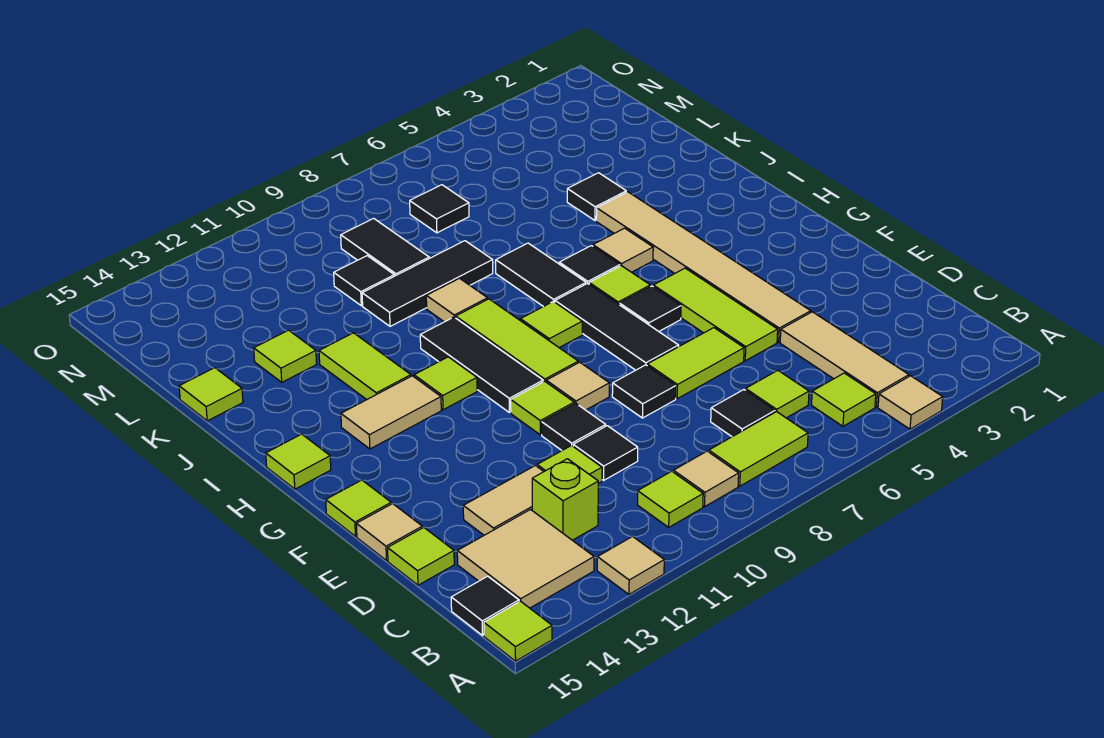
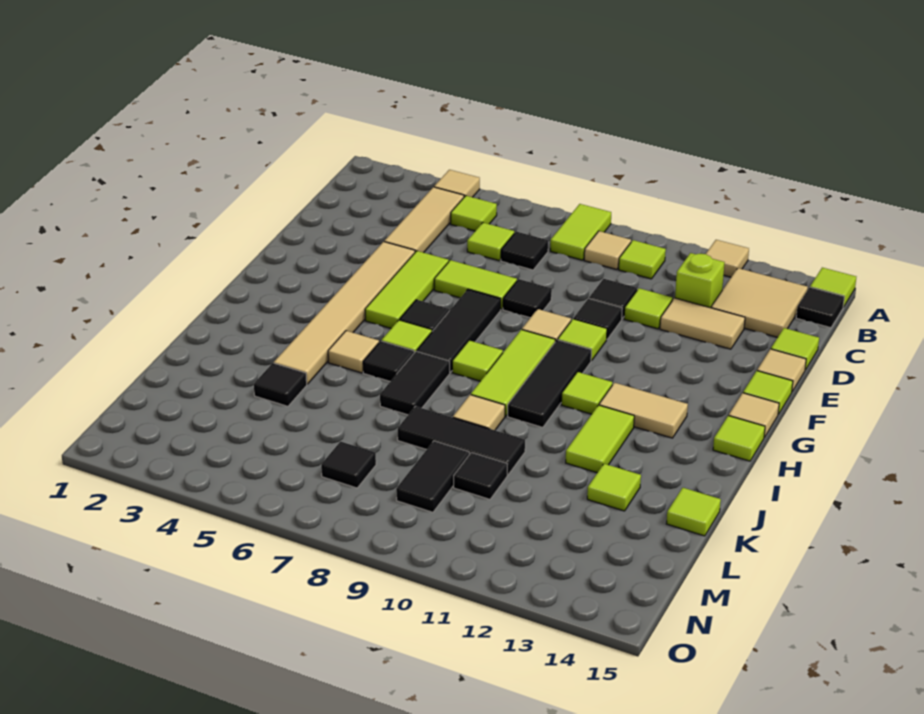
lime tile B7:B8 level 1 -> lime tile A8:B8 level 1
none -> tan tile G15 level 1

